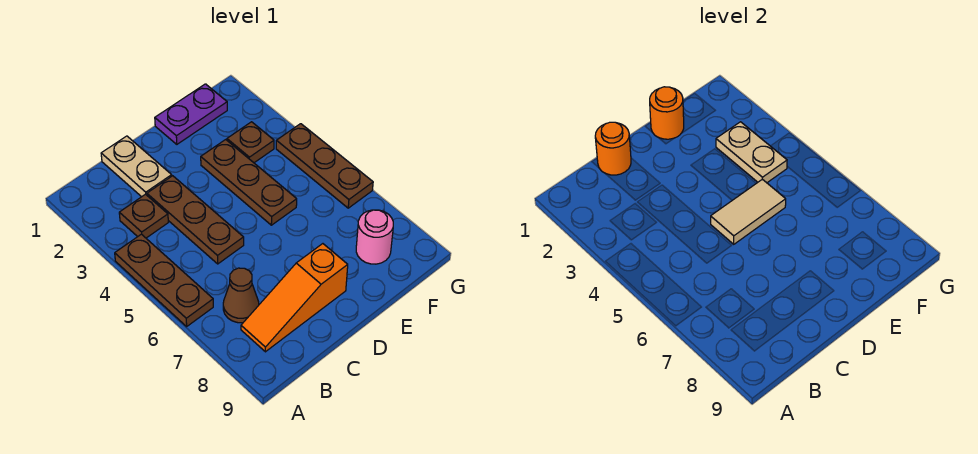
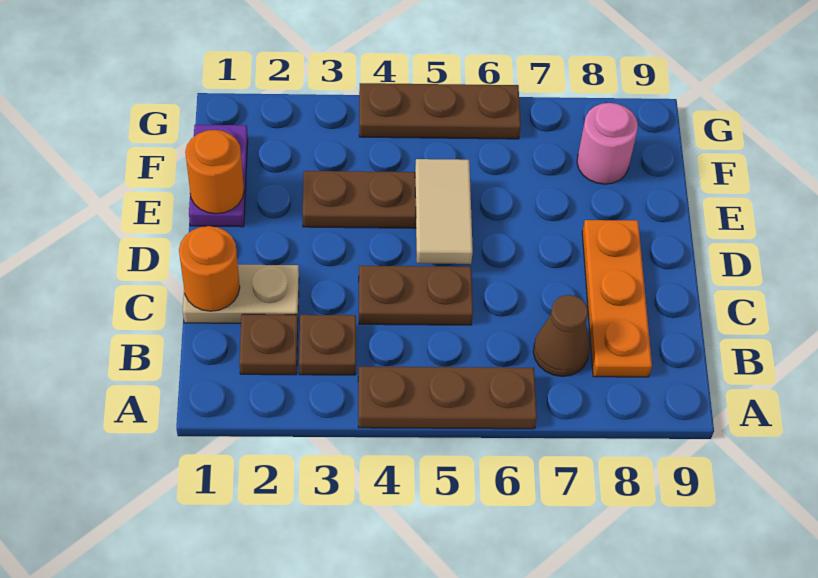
orange slope B8:D8 level 1 top D -> orange plate B8:D8 level 1
brown plate C3:C5 level 1 -> brown plate C4:C5 level 1
brown plate F3 level 1 -> brown plate B2 level 1
tan plate F3:F4 level 2 -> none

